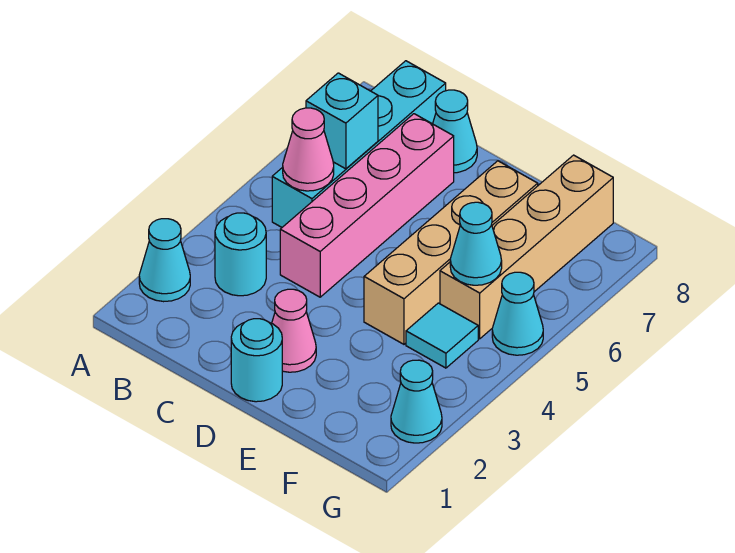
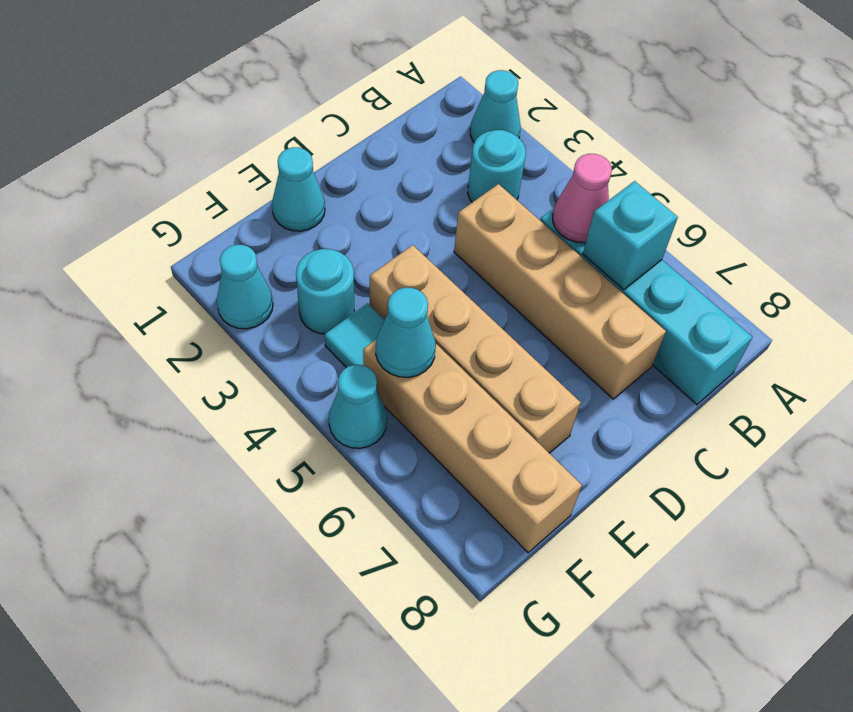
pink brick C4:C7 level 1 -> tan brick C4:C7 level 1
cyan cone C8 level 1 -> cyan cone E1 level 1
cyan round brick D1 level 1 -> cyan round brick F3 level 1
pink cone D2 level 1 -> none

